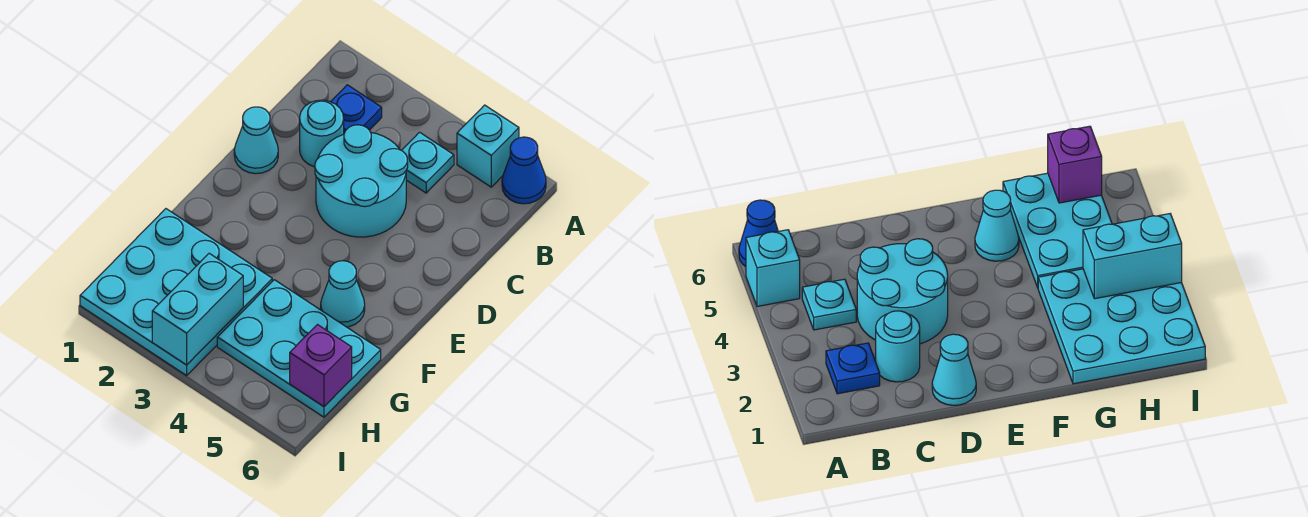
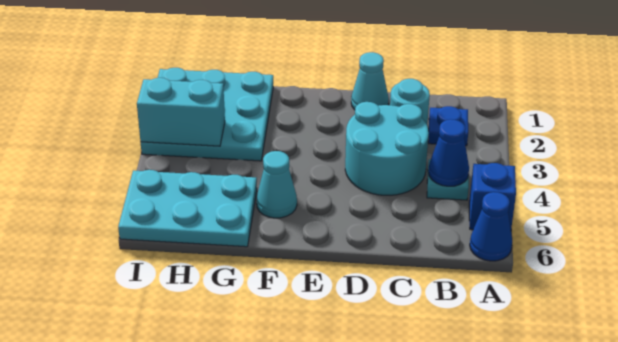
cyan brick A5 level 1 -> blue brick A5 level 1
none -> blue cone B4 level 2
cyan plate G4:H6 level 1 -> cyan plate G5:I6 level 1
purple brick H6 level 2 -> none

